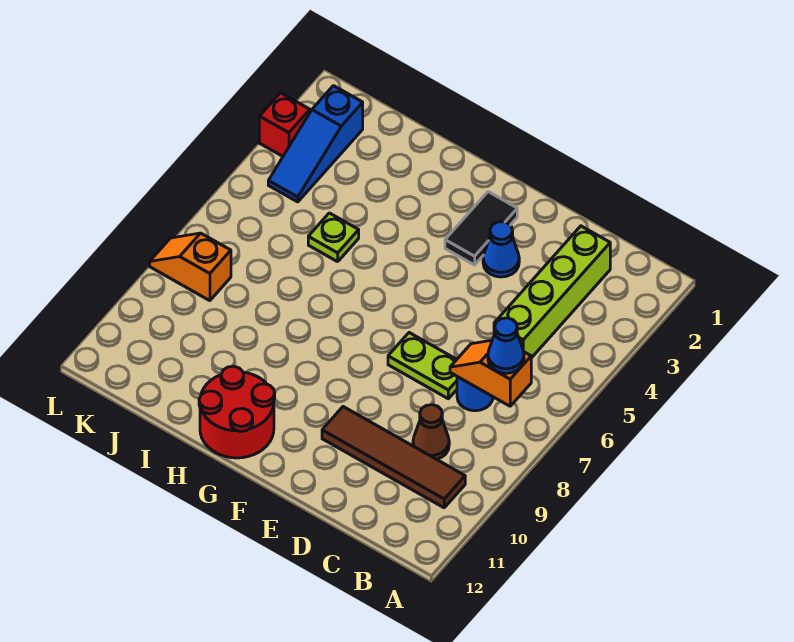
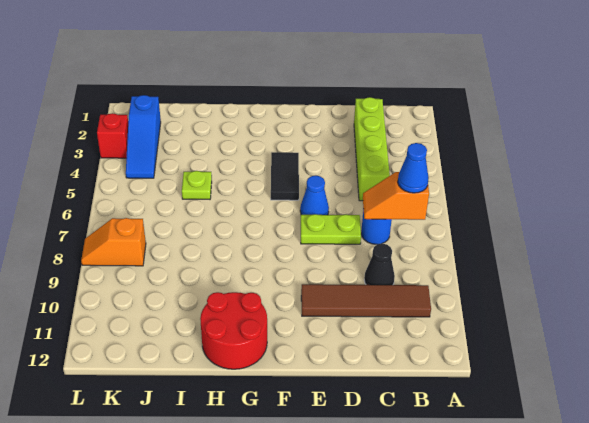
brown cone C9 level 1 -> black cone C9 level 1
blue cone E3 level 1 -> blue cone E6 level 1
black tile F2:F3 level 1 -> black tile F4:F5 level 1

